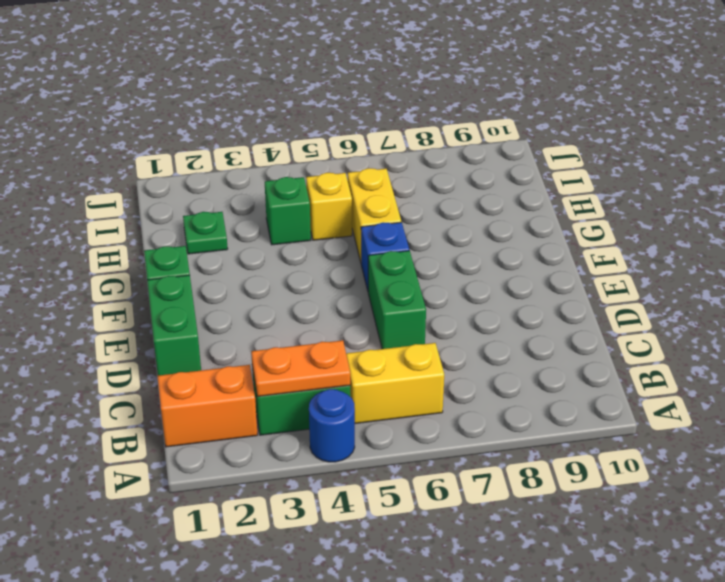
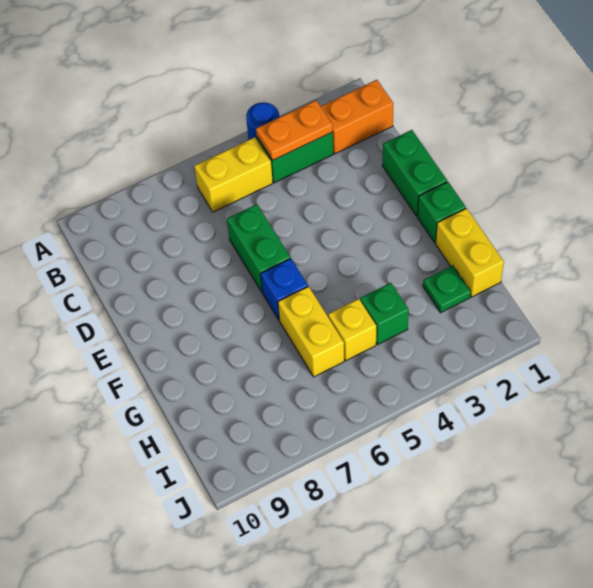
none -> yellow brick G1:H1 level 1

